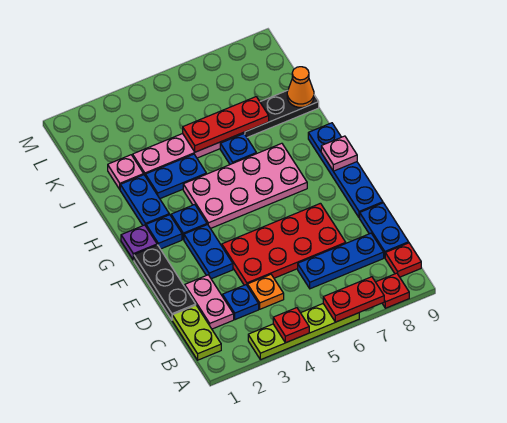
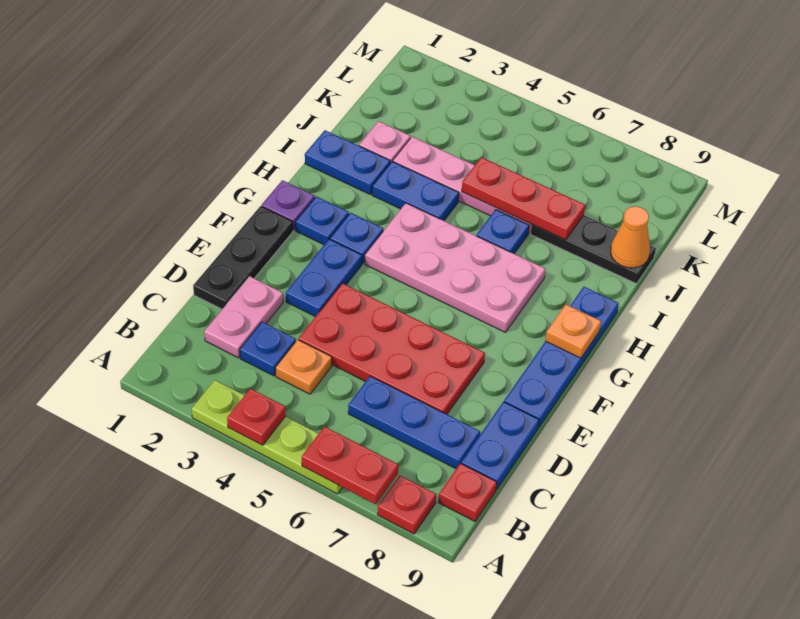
lime plate B1:C1 level 1 -> none
pink plate G9 level 2 -> orange plate G9 level 2
blue plate H2:I2 level 1 -> blue plate I1:I2 level 1

